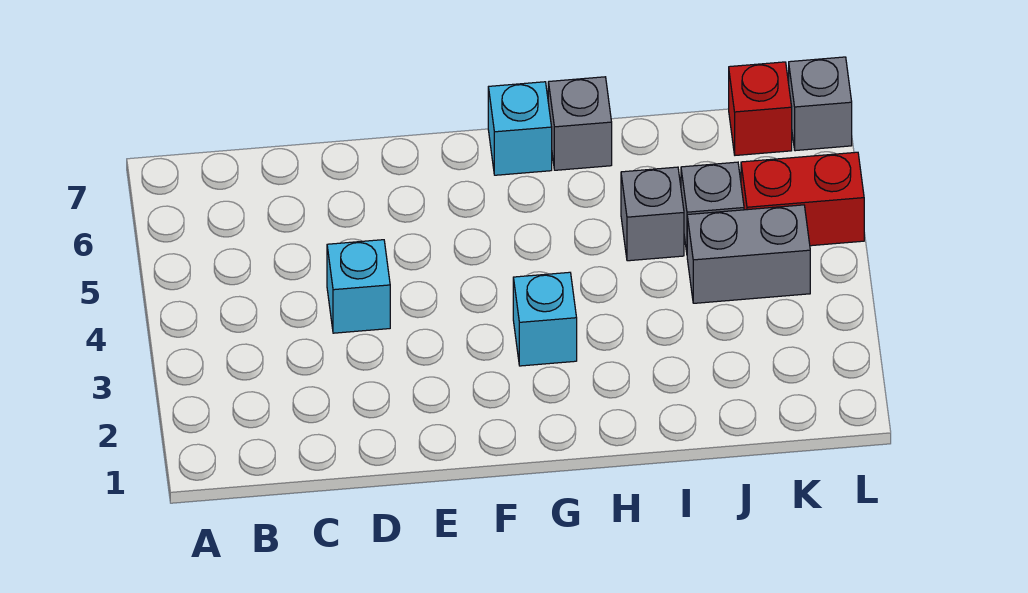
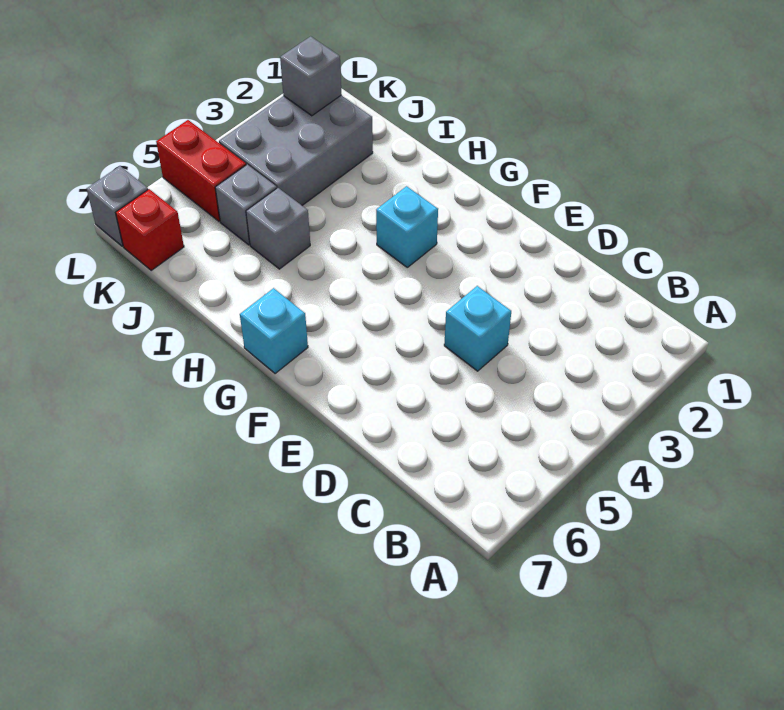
grey brick H7 level 1 -> grey brick K2 level 2
grey brick J4:K4 level 1 -> grey brick J2:K4 level 1

